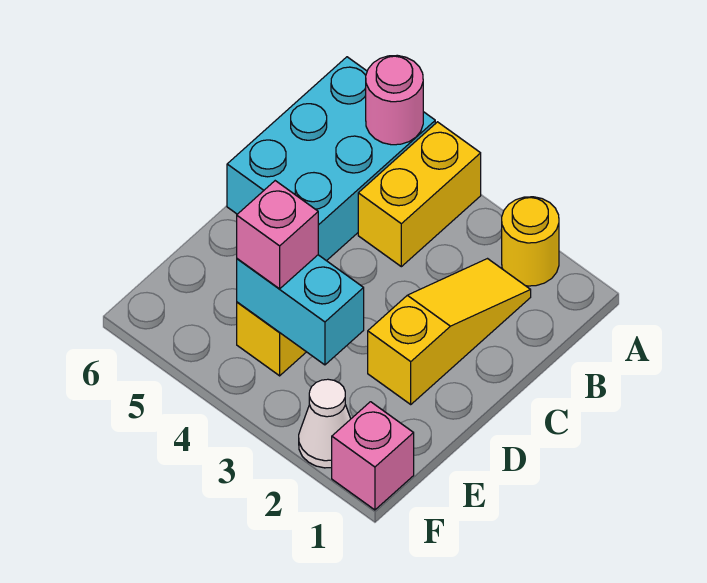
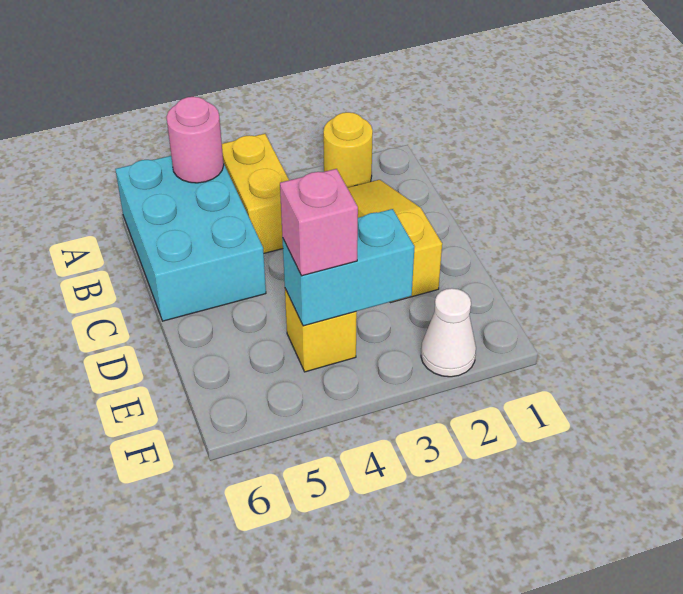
pink brick F1 level 1 -> none

